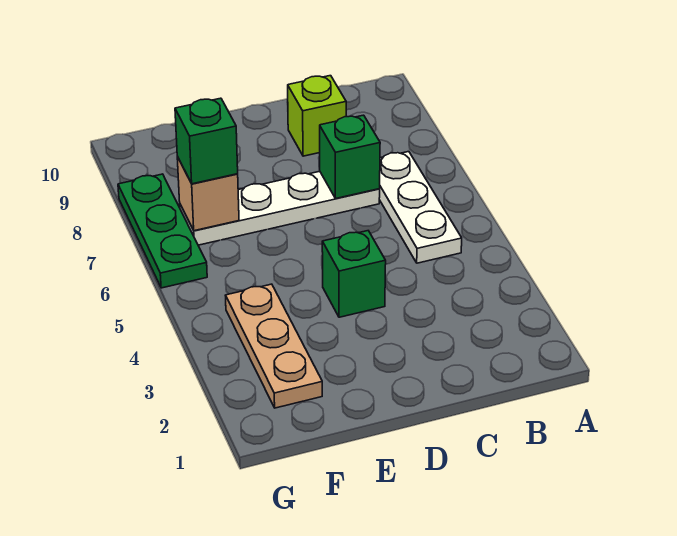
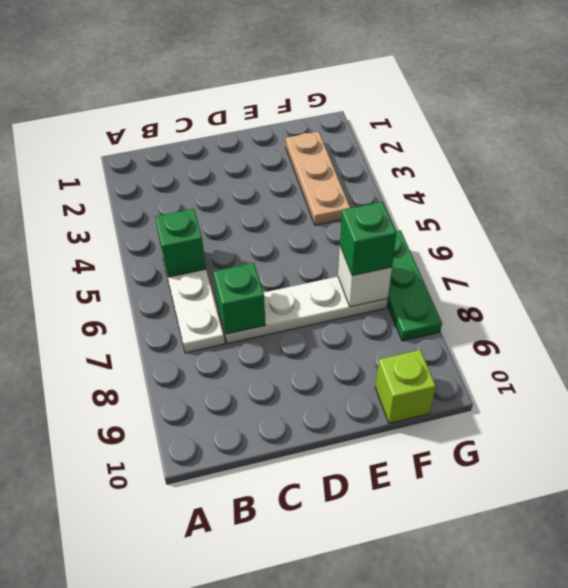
lime brick C9 level 1 -> lime brick F10 level 1
green brick D4 level 1 -> green brick B5 level 2
tan brick F7 level 2 -> white brick F7 level 2

